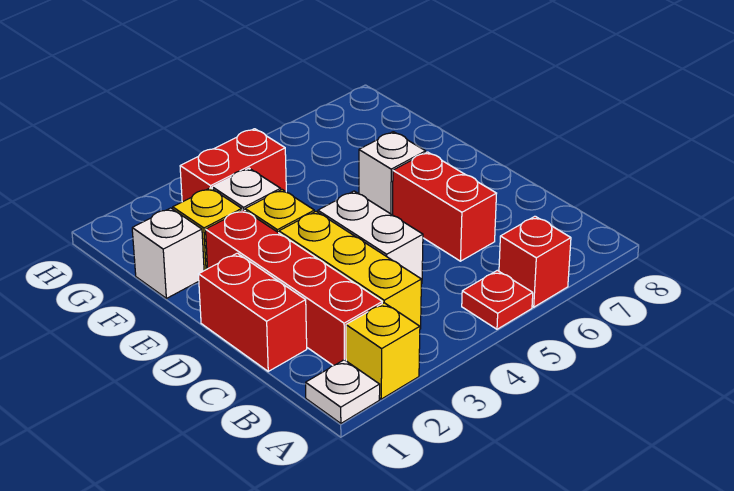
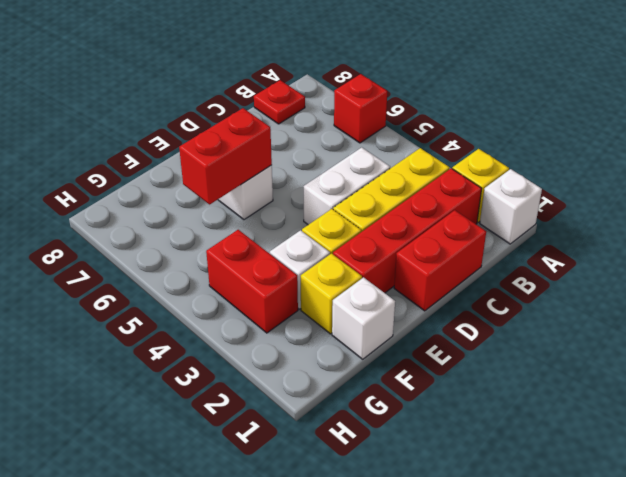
white plate A1 level 1 -> white brick A1 level 1
red plate A5 level 1 -> red plate B8 level 1
red brick C6:D6 level 1 -> red brick E6:F6 level 2

